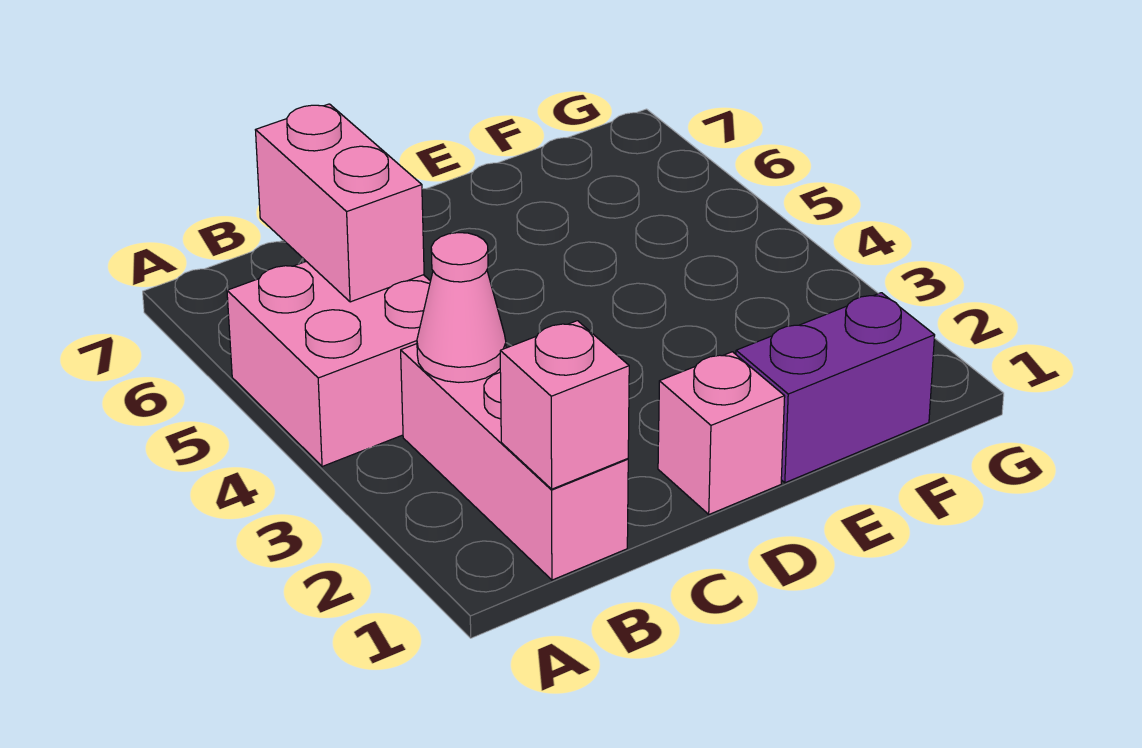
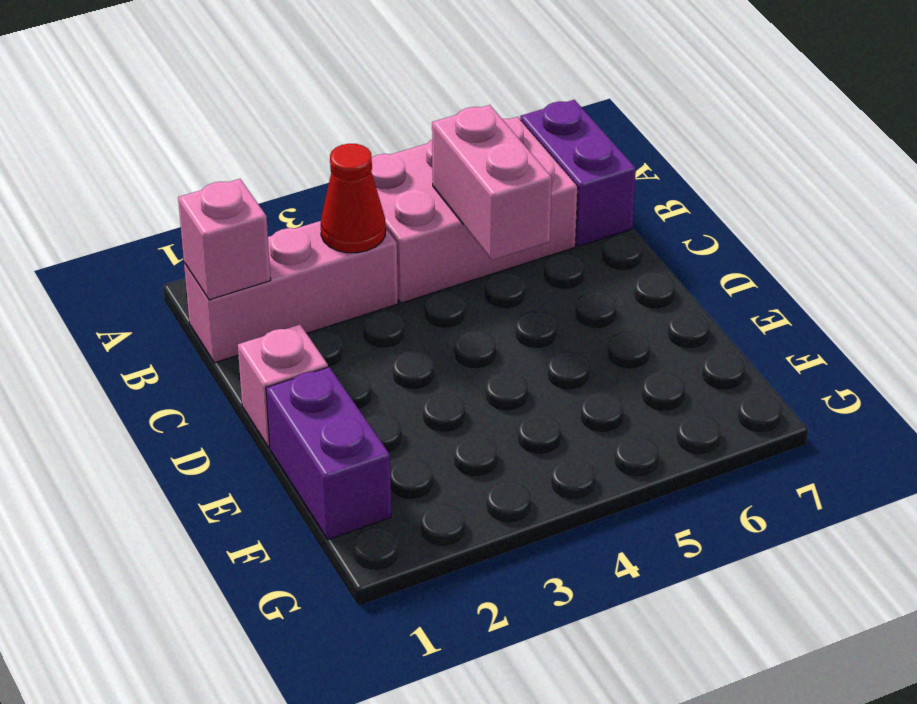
pink brick A4:B5 level 1 -> pink brick A4:B6 level 1
none -> purple brick A7:B7 level 1
pink cone B3 level 2 -> red cone B3 level 2
pink brick B5:B6 level 2 -> pink brick B5:C5 level 2

